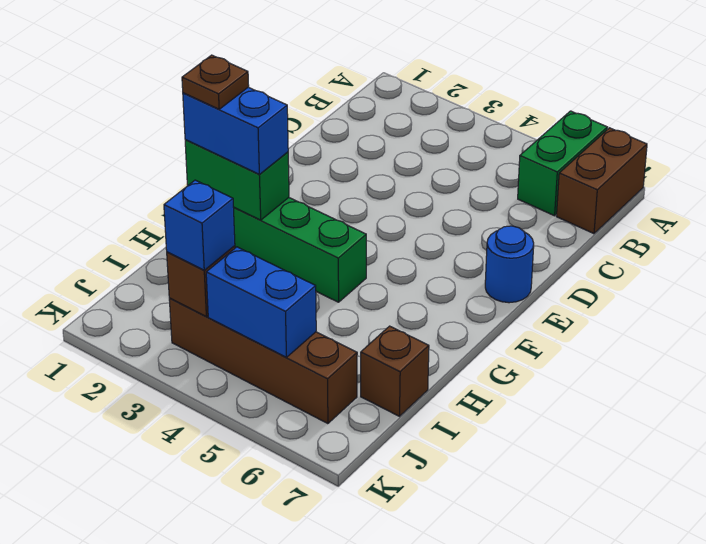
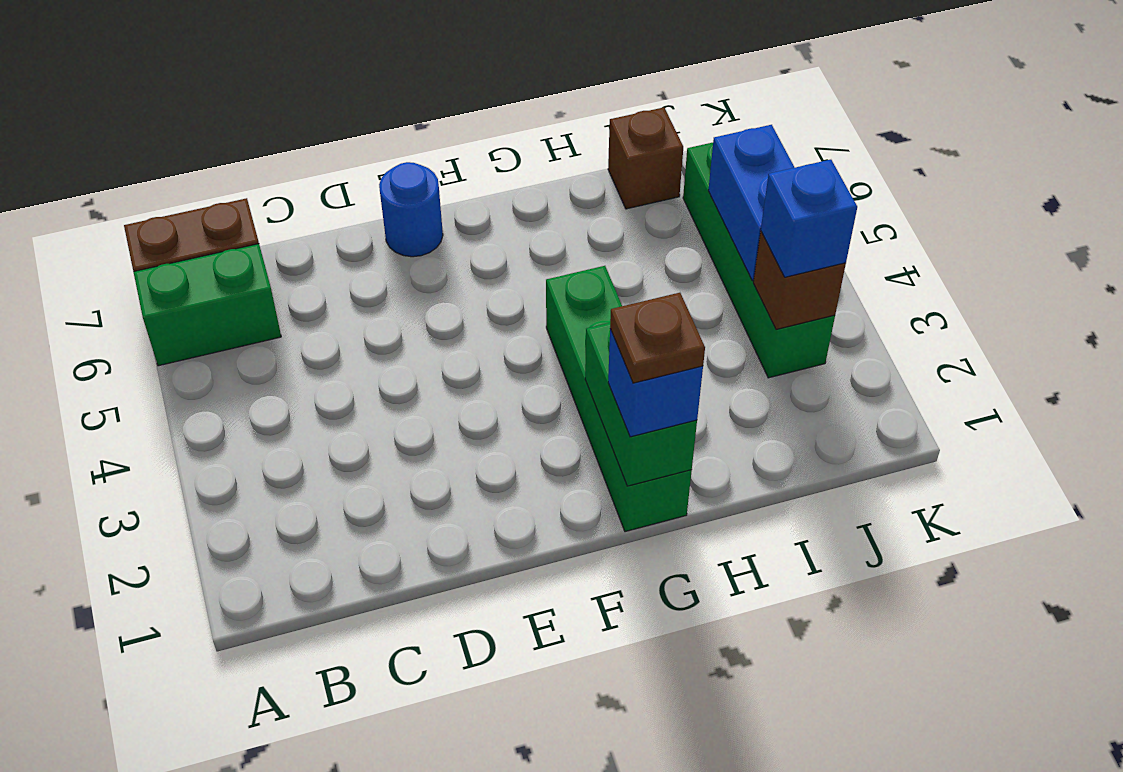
blue brick G1:G2 level 3 -> blue brick G1 level 3
brown brick J3:J6 level 1 -> green brick J3:J6 level 1

